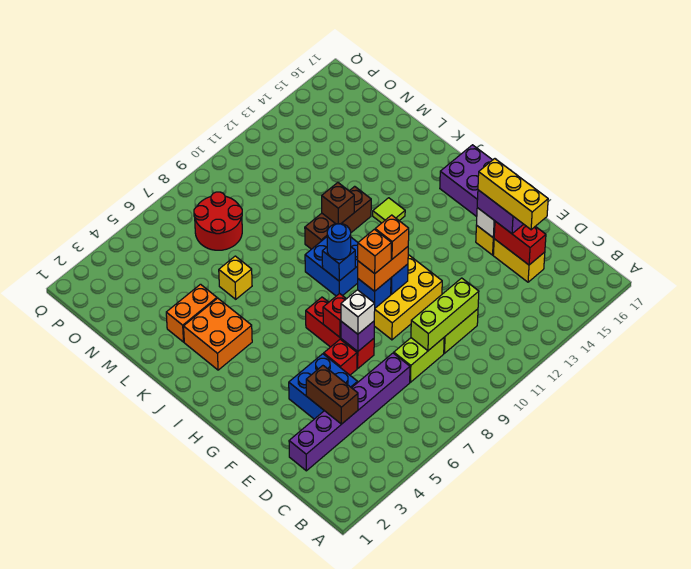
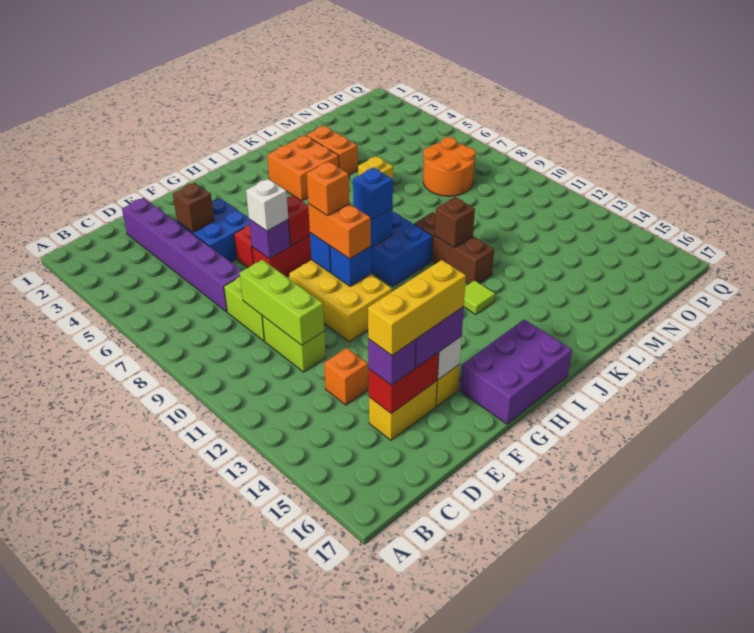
brown brick D4:E4 level 2 -> brown brick E4 level 2
none -> purple brick D15 level 3
orange brick G10 level 4 -> orange brick D13 level 1
blue round brick I9 level 3 -> blue brick I9 level 3
red round brick N7:O8 level 1 -> orange round brick N7:O8 level 1

